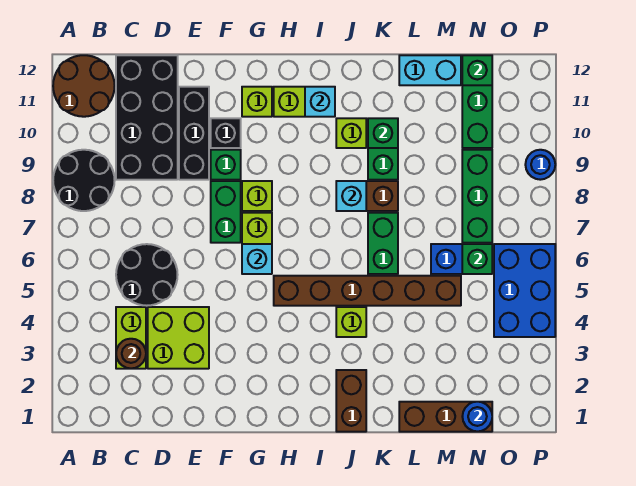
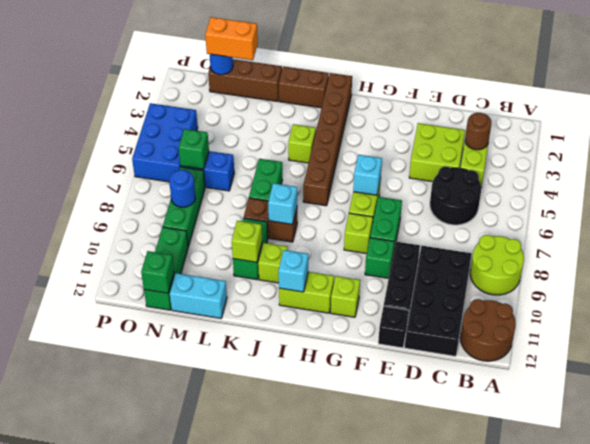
black round brick A8:B9 level 1 -> lime round brick A8:B9 level 1
black brick F10 level 1 -> black brick E12 level 1
brown brick H5:M5 level 1 -> brown brick I1:I6 level 1
brown brick J1:J2 level 1 -> brown brick J1:K1 level 1
green brick K10 level 2 -> lime brick K10 level 2
none -> orange brick M1:N1 level 3
blue round brick P9 level 1 -> blue round brick N8 level 2

